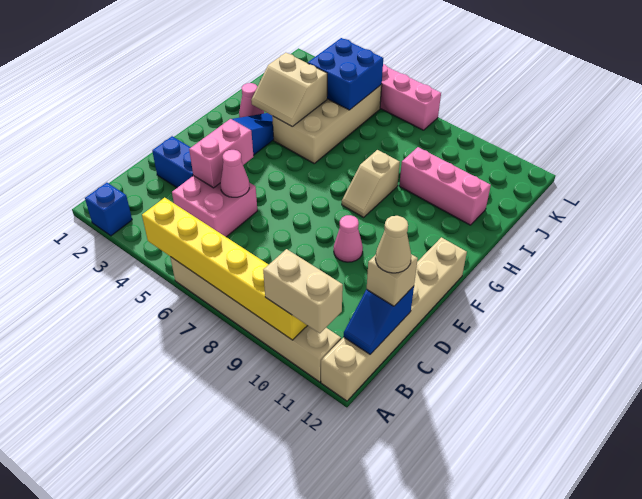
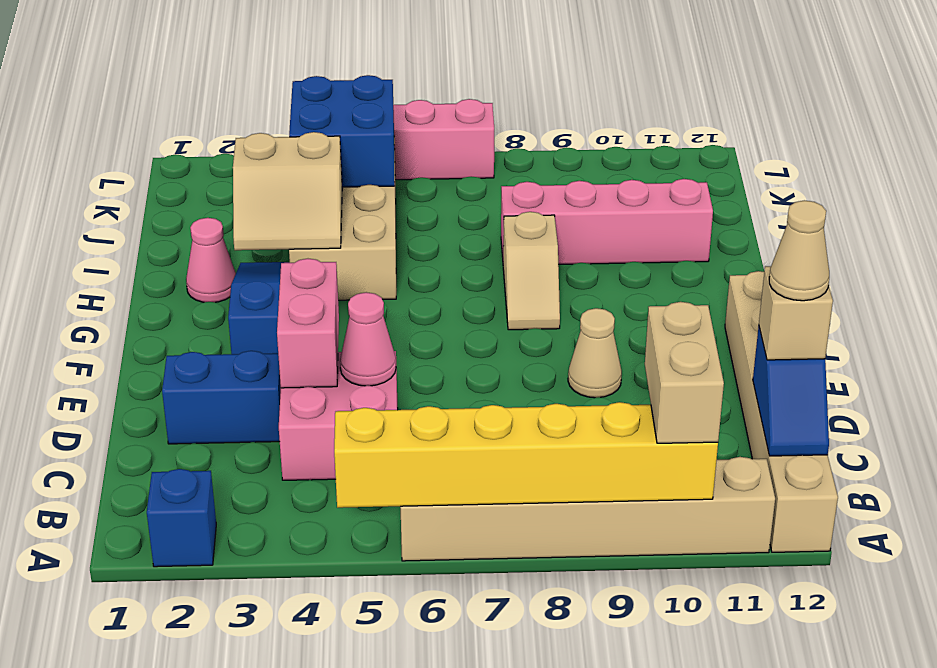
tan brick A10:A11 level 3 -> tan brick A10:B10 level 3
pink cone E9 level 1 -> tan cone E9 level 1
pink brick I9:I11 level 1 -> pink brick I8:I11 level 1

